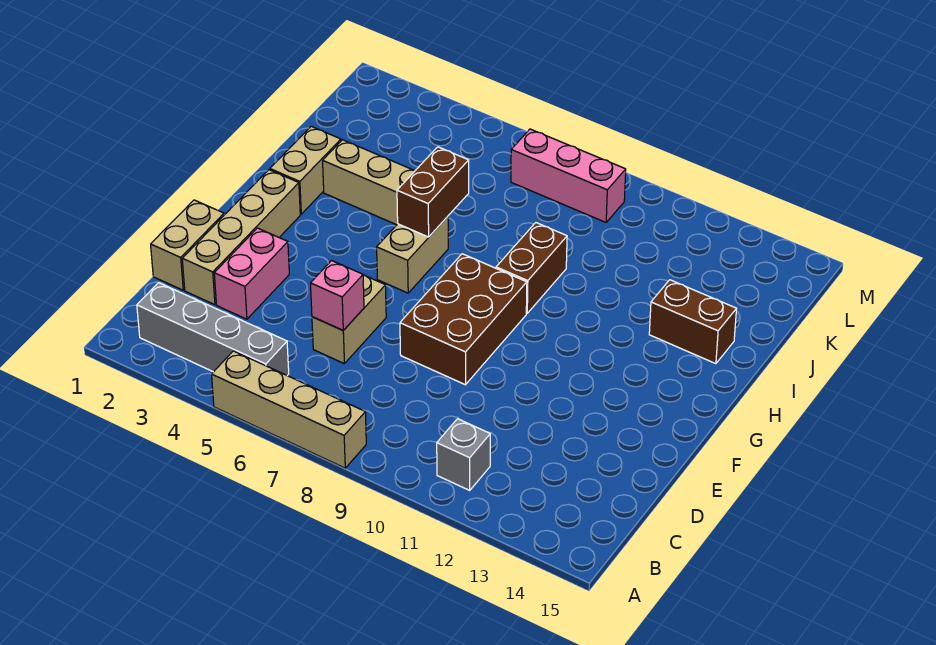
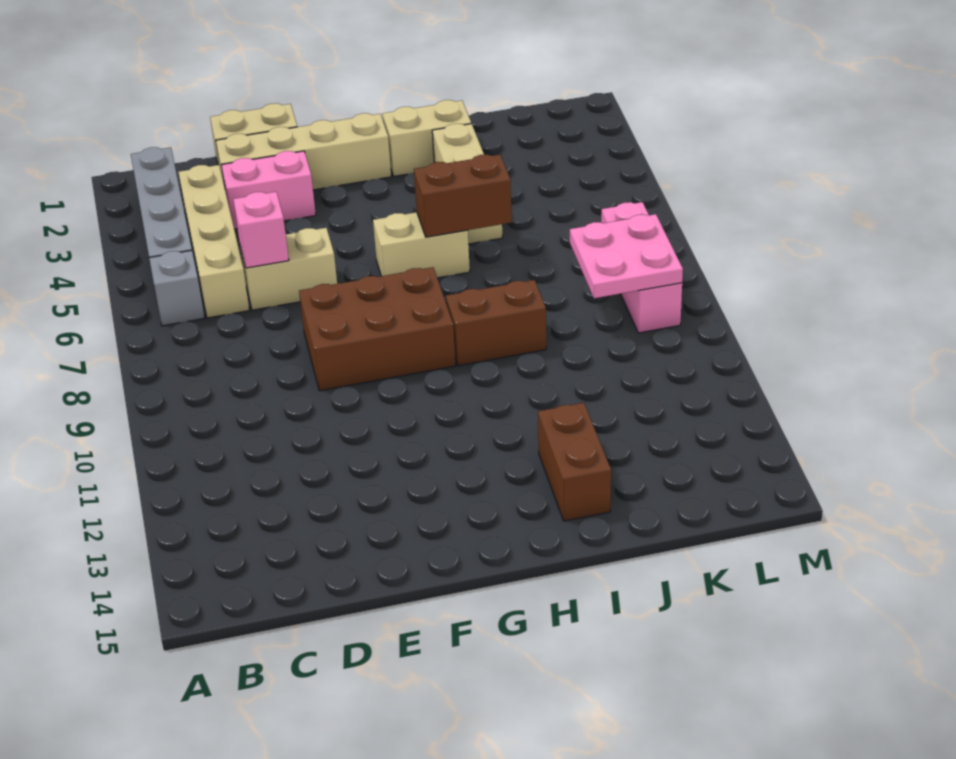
tan brick A5:A8 level 1 -> tan brick C3:C6 level 1
grey brick B11 level 1 -> grey brick B6 level 1
none -> pink plate K8:L9 level 2

